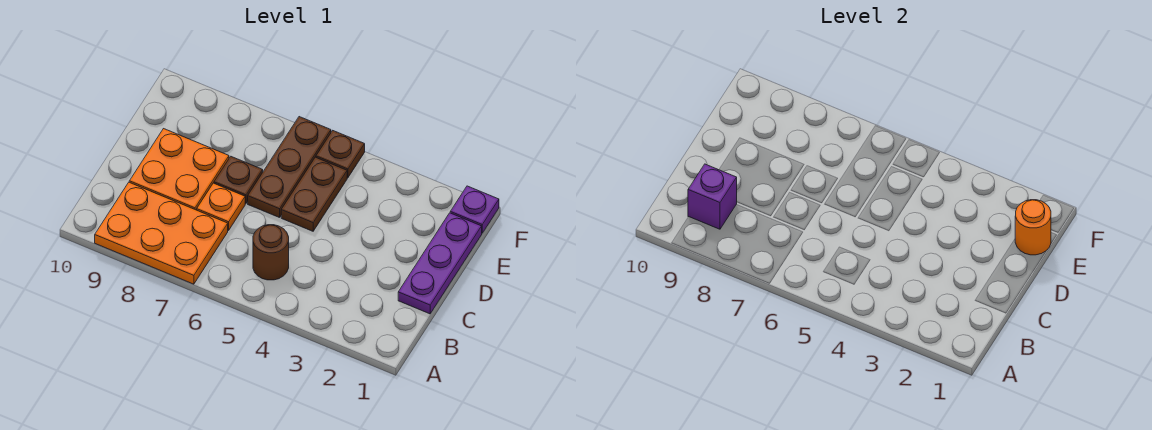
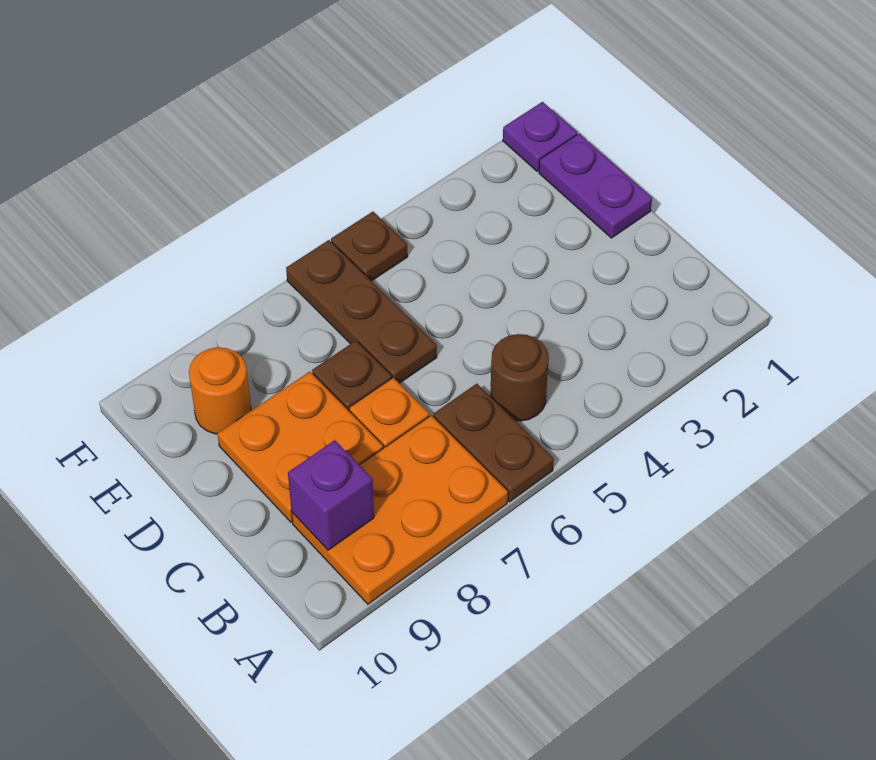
purple plate C1:E1 level 1 -> purple plate D1:E1 level 1
brown plate D5:E5 level 1 -> brown plate A6:B6 level 1
orange round brick E1 level 2 -> orange round brick E9 level 1

